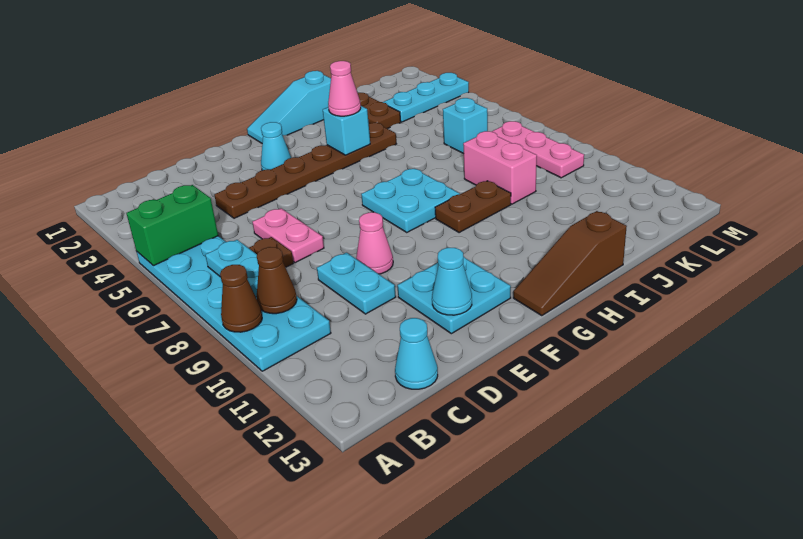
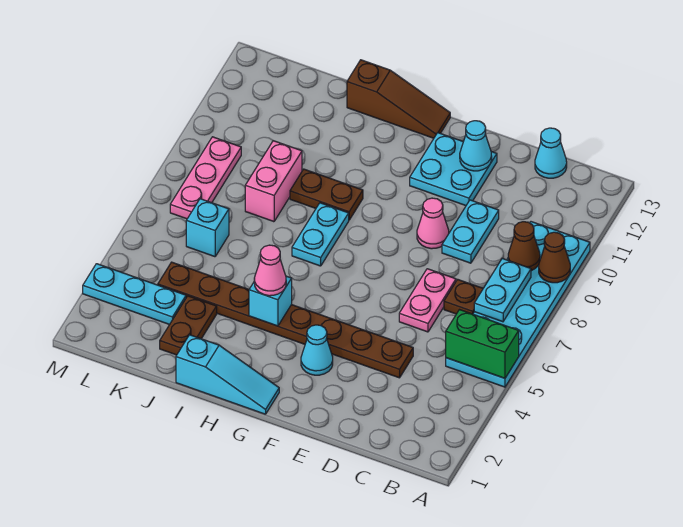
brown plate D4:I4 level 1 -> brown plate D4:K4 level 1
cyan plate G7:H8 level 1 -> cyan plate H7:H8 level 1

